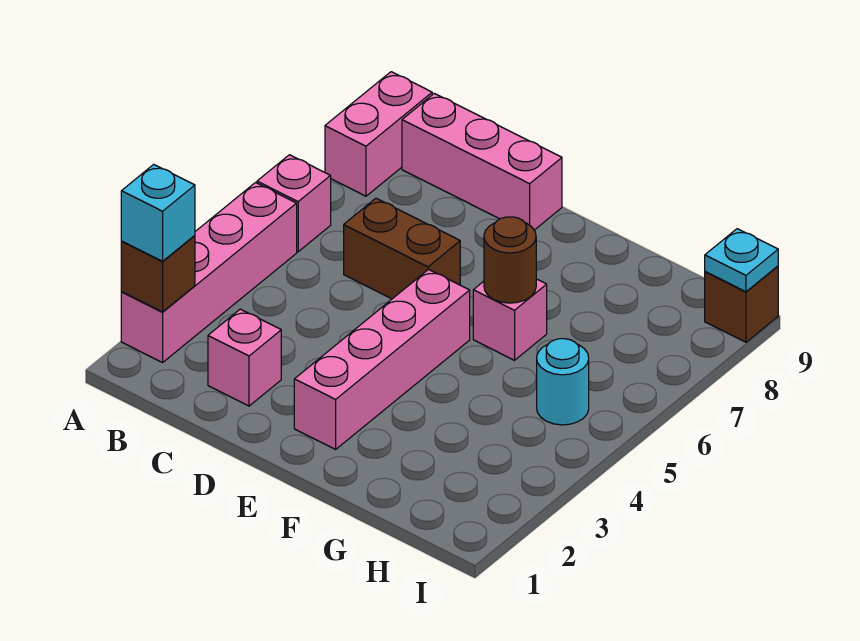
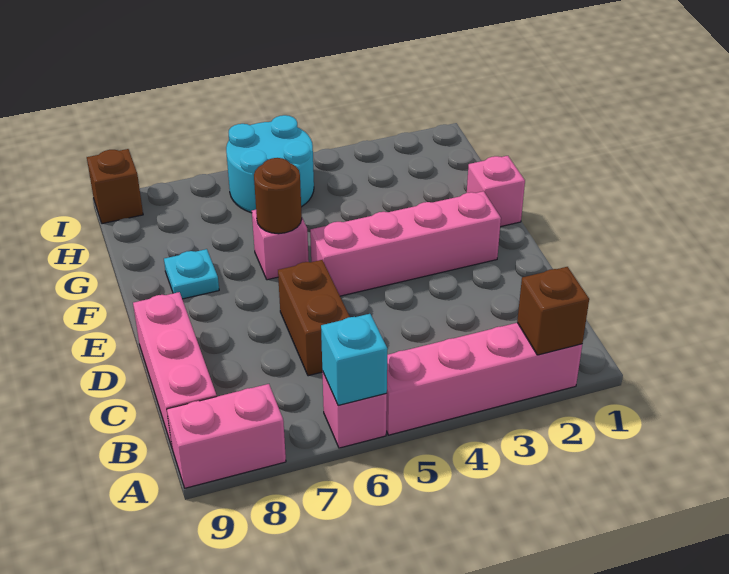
cyan brick A2 level 3 -> cyan brick A6 level 2
pink brick C2 level 1 -> pink brick F1 level 1
cyan round brick H5 level 1 -> cyan round brick H5:I6 level 1
cyan plate I9 level 2 -> cyan plate F8 level 1

